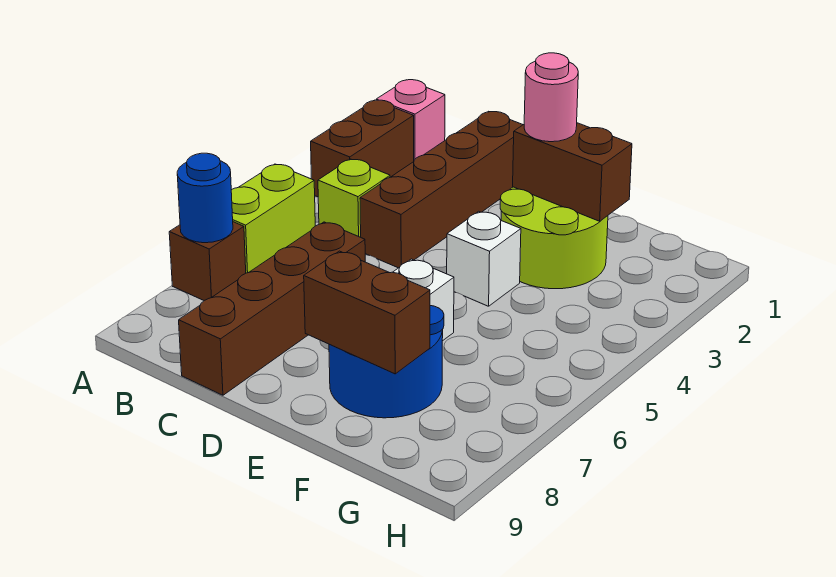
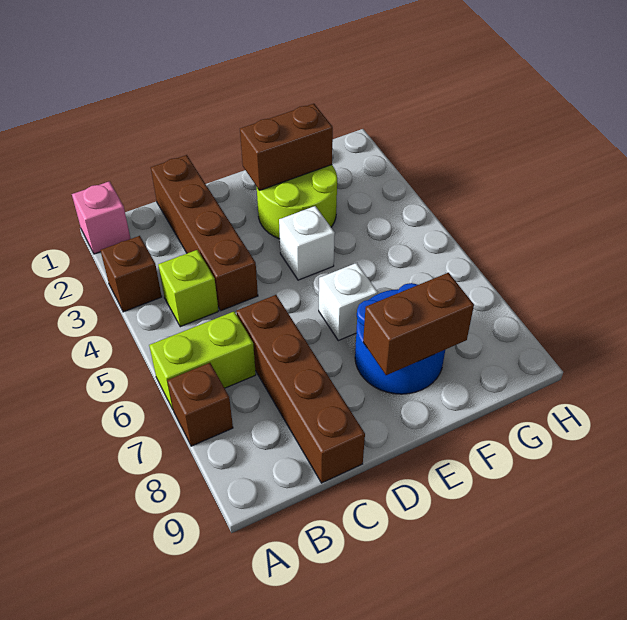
brown brick A2:A3 level 1 -> brown brick A3 level 1
lime brick A5:A6 level 1 -> lime brick A6:B6 level 1
blue round brick A7 level 2 -> none
pink round brick E2 level 3 -> none

